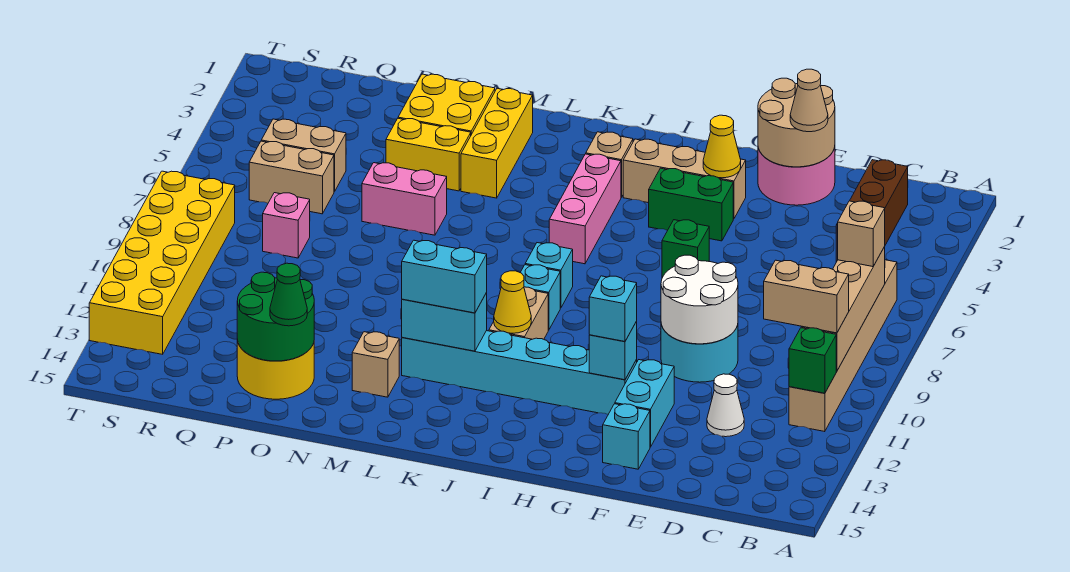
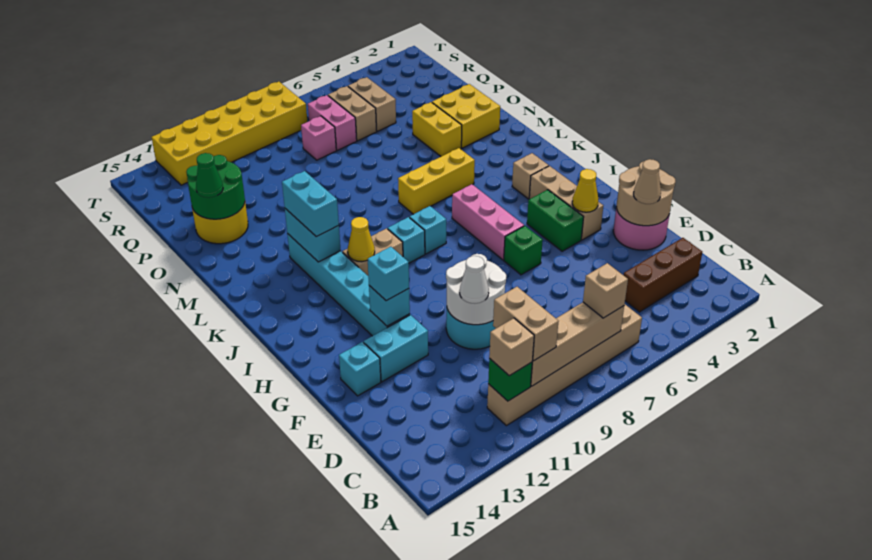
white cone D12 level 1 -> white cone E10 level 3
pink brick J4:J6 level 1 -> pink brick H6:J6 level 1
yellow brick M2:M4 level 1 -> yellow brick L5:L7 level 1
tan brick M13 level 1 -> tan brick B11 level 3
pink brick N6:O6 level 1 -> pink brick Q7:R7 level 1

